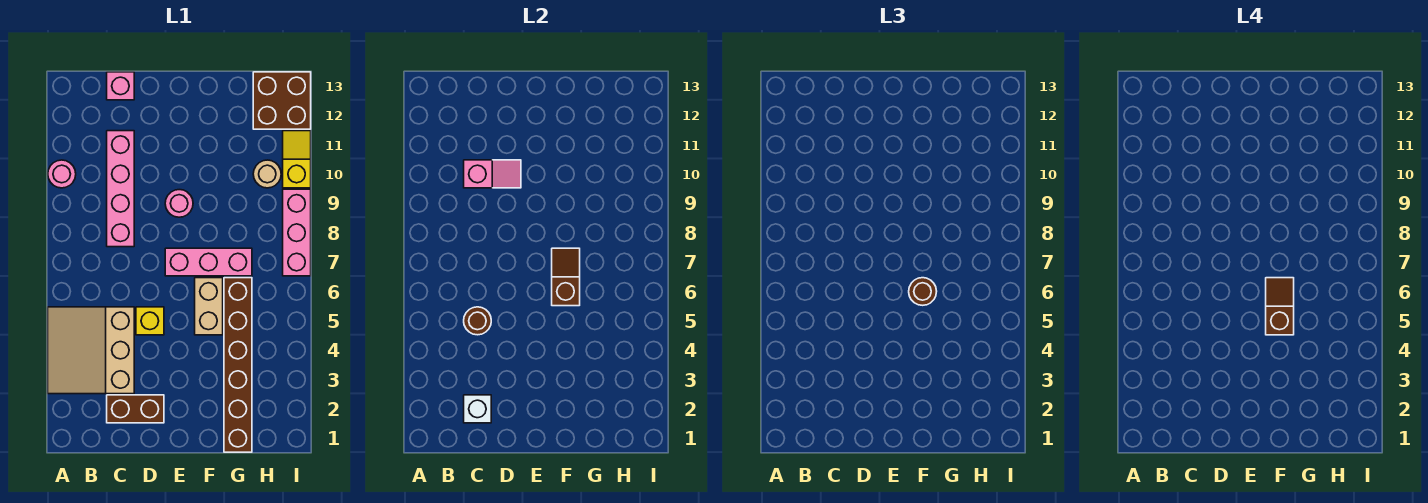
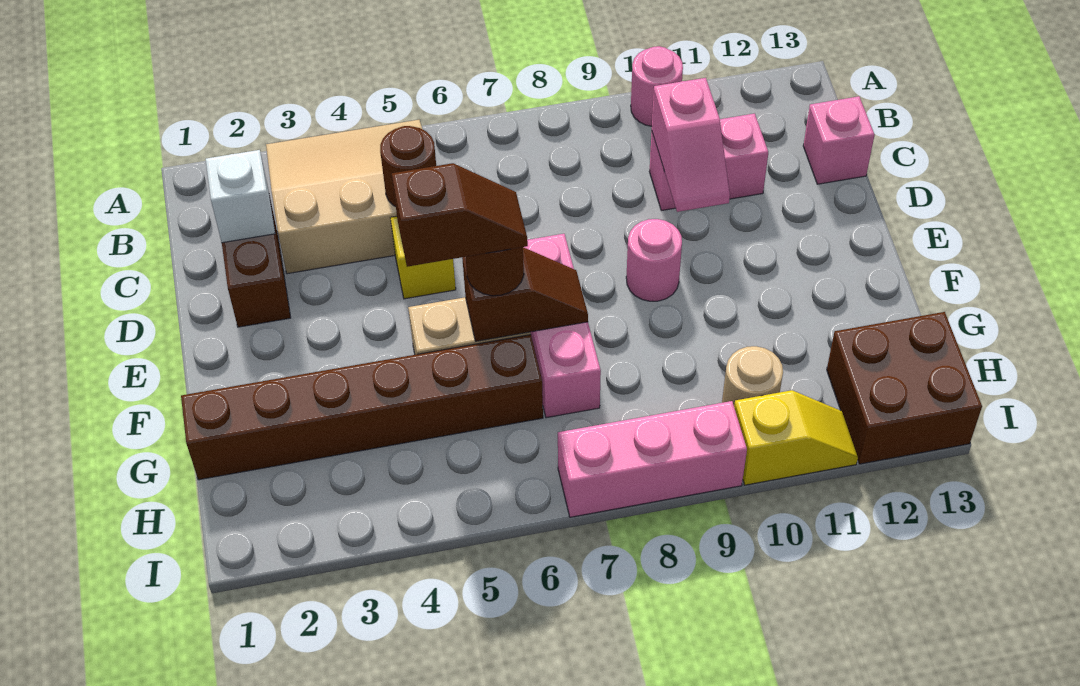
pink brick C8:C11 level 1 -> pink brick C10:C11 level 1

